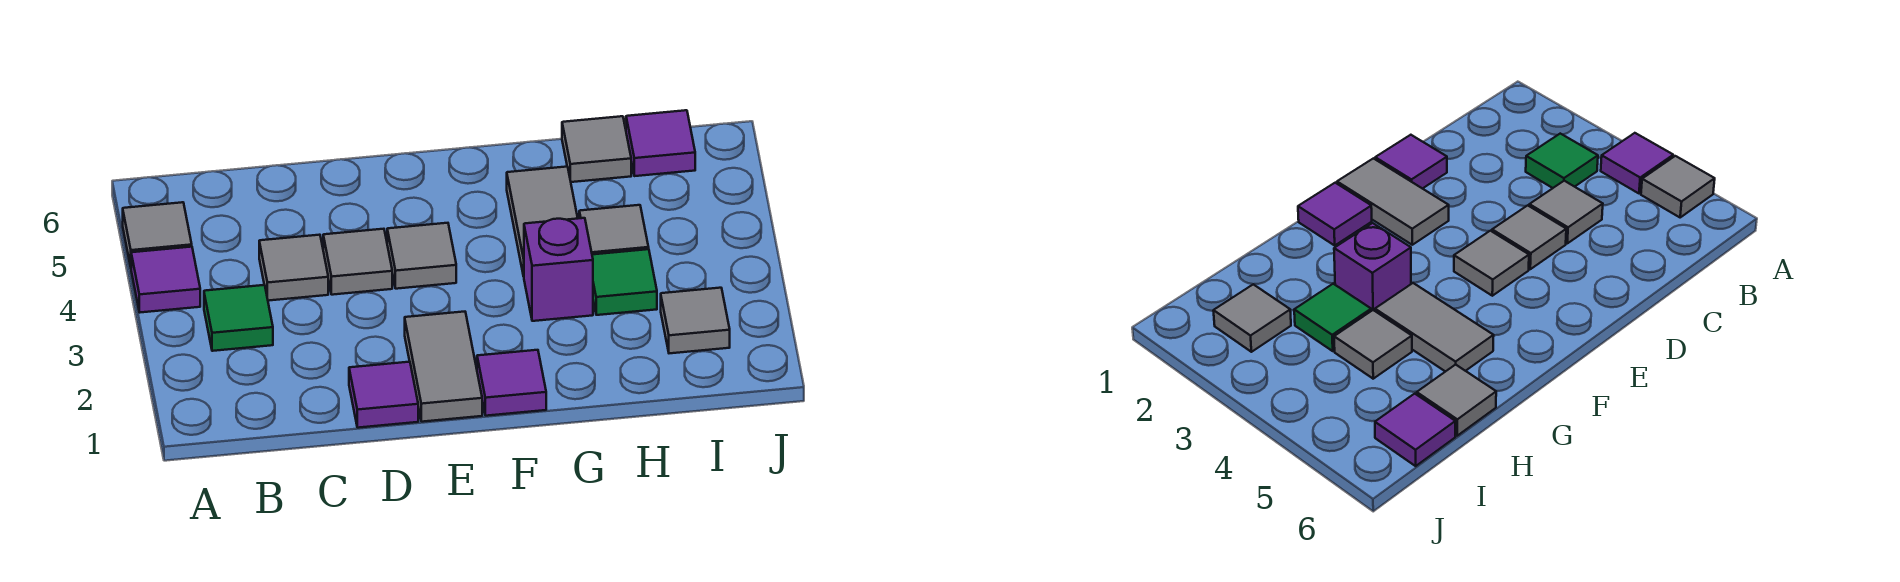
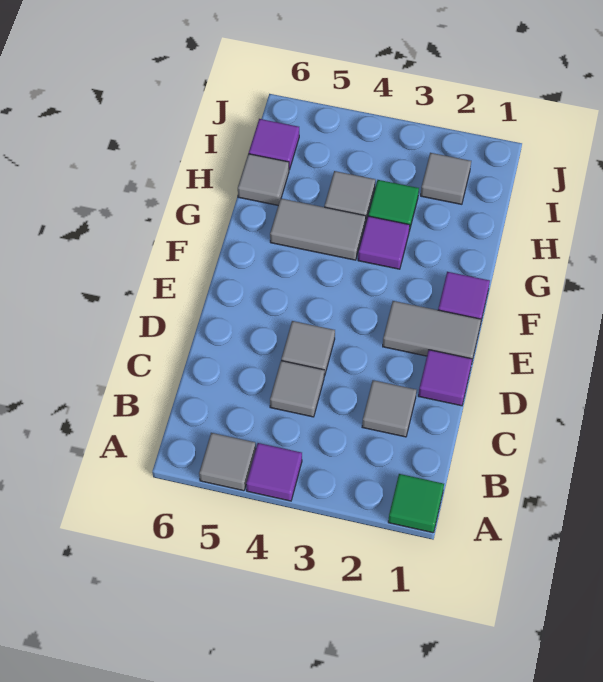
green tile B3 level 1 -> green tile A1 level 1
grey tile E4 level 1 -> grey tile C2 level 1
purple brick G3 level 1 -> purple tile G3 level 1

